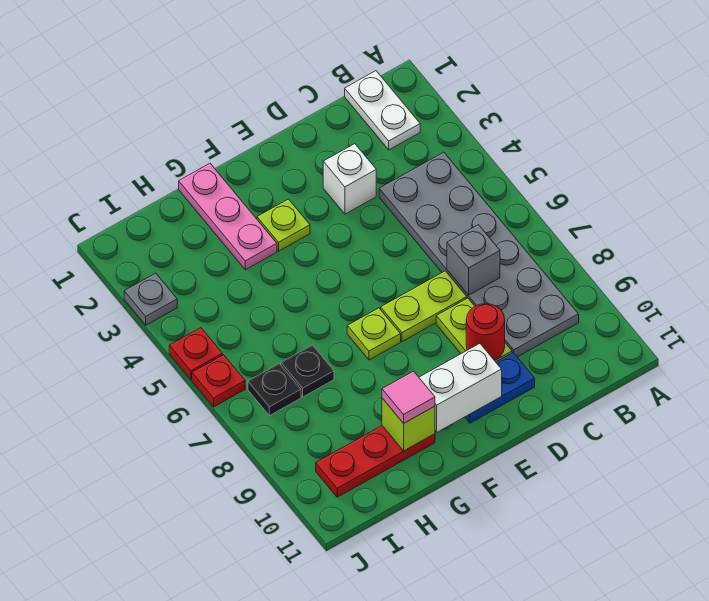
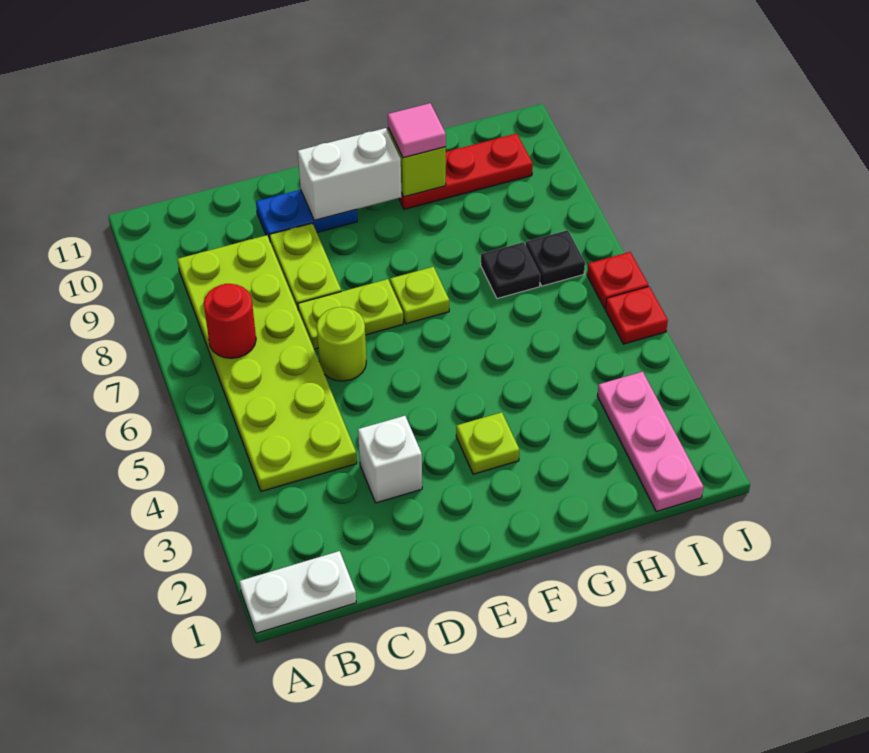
white plate B1:B2 level 1 -> white plate A1:B1 level 1
grey plate B4:C9 level 1 -> lime plate B4:C9 level 1
grey brick C7 level 2 -> none
none -> lime round brick D6 level 1
red round brick D9 level 2 -> red round brick B7 level 2
pink plate G1:G3 level 1 -> pink plate I1:I3 level 1
grey plate J3 level 1 -> none

